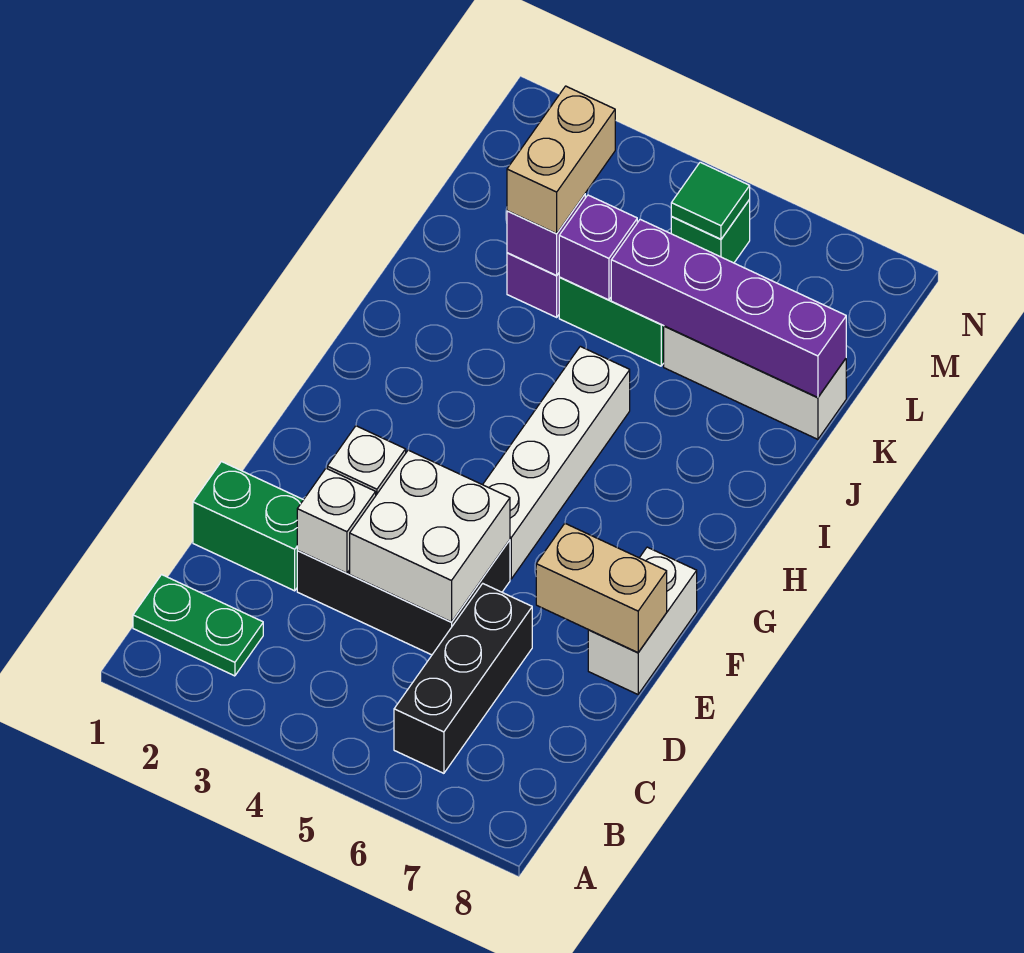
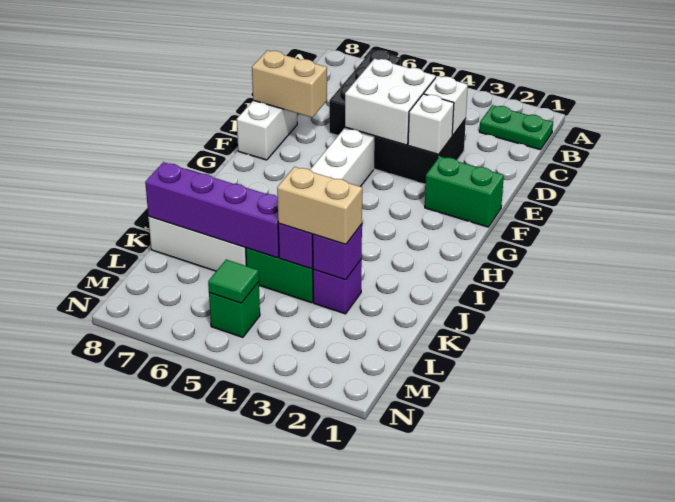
green brick D1:D2 level 1 -> green brick F1:F2 level 1
tan brick K3:L3 level 3 -> tan brick K3:K4 level 3

